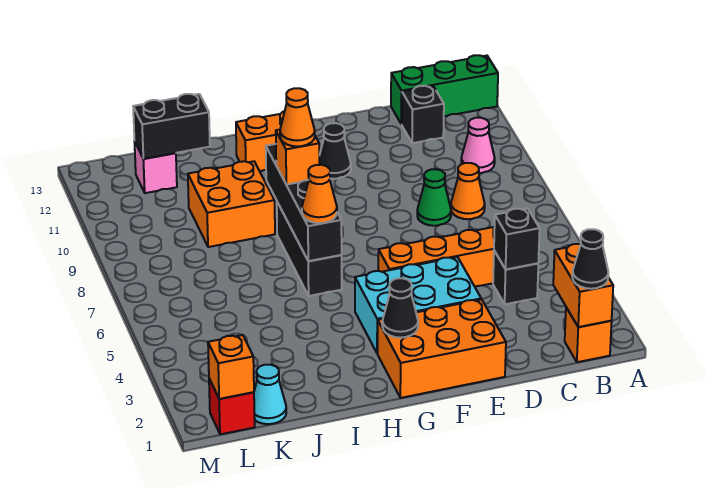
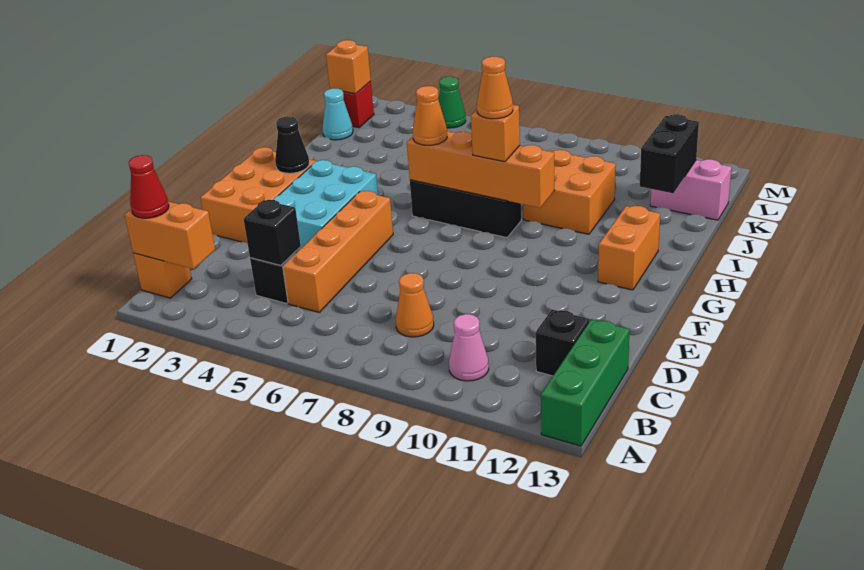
black cone B1 level 3 -> red cone B1 level 3
green cone D8 level 1 -> green cone M4 level 1
black cone F11 level 1 -> none
black brick H6:H9 level 2 -> orange brick H6:H9 level 2
pink brick K12 level 1 -> pink brick K12:K13 level 1

